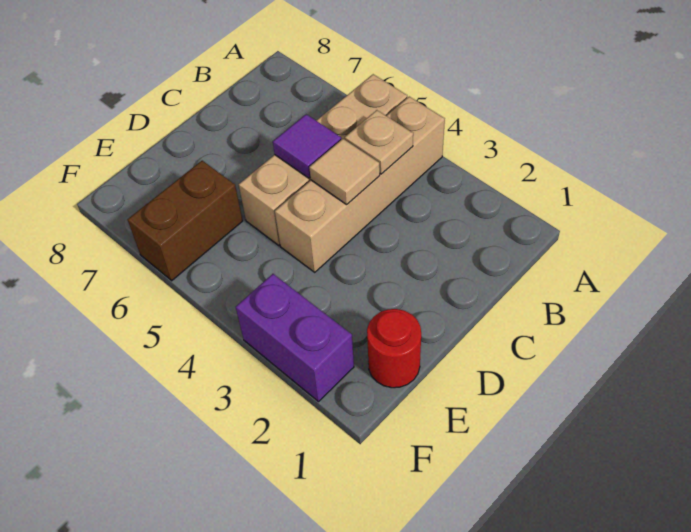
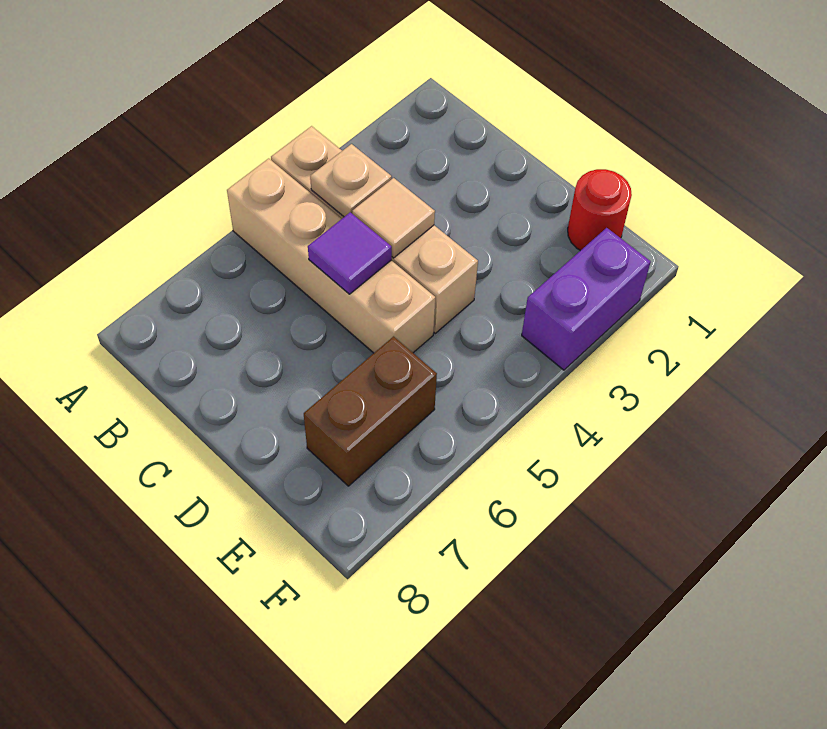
brown brick E6:F6 level 1 -> brown brick E6:E7 level 1

